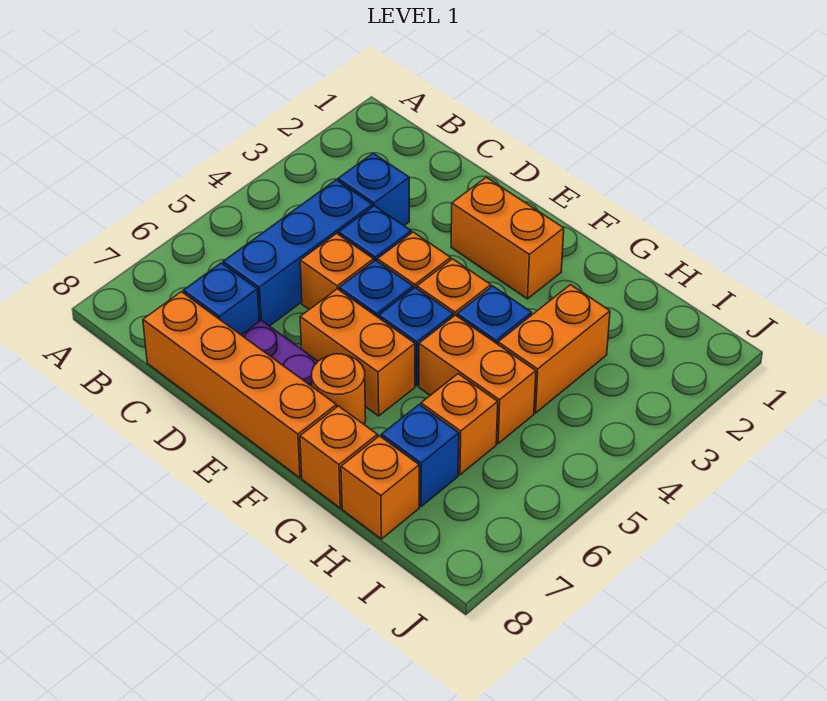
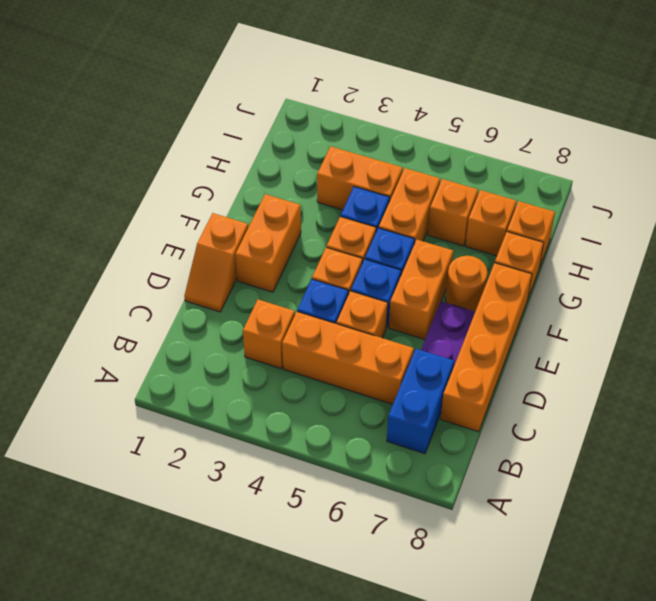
blue brick C3 level 1 -> orange brick C3 level 1
blue brick C4:C6 level 1 -> orange brick C4:C6 level 1
blue brick C7 level 1 -> blue brick B7:C7 level 1
none -> orange slope D1:E1 level 1 top E
blue brick H7 level 1 -> orange brick H7 level 1

